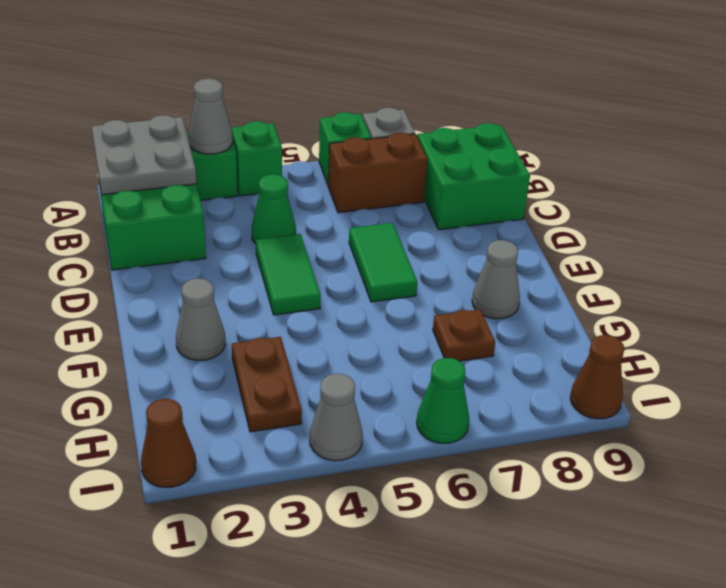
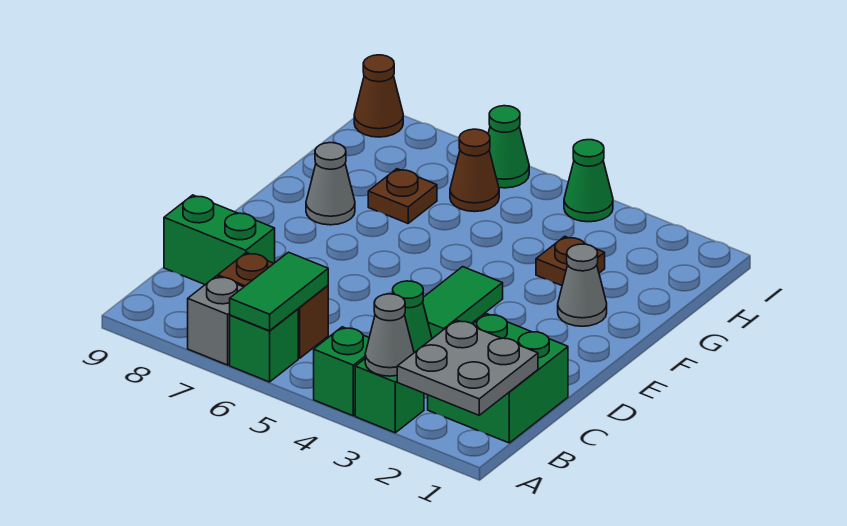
green brick B8:C9 level 1 -> green brick C8:C9 level 1
green tile D6:E6 level 1 -> green tile A6:B6 level 2
brown plate G3:H3 level 1 -> brown plate G3 level 1
brown cone I1 level 1 -> brown cone H6 level 1
grey cone I4 level 1 -> green cone I4 level 1

